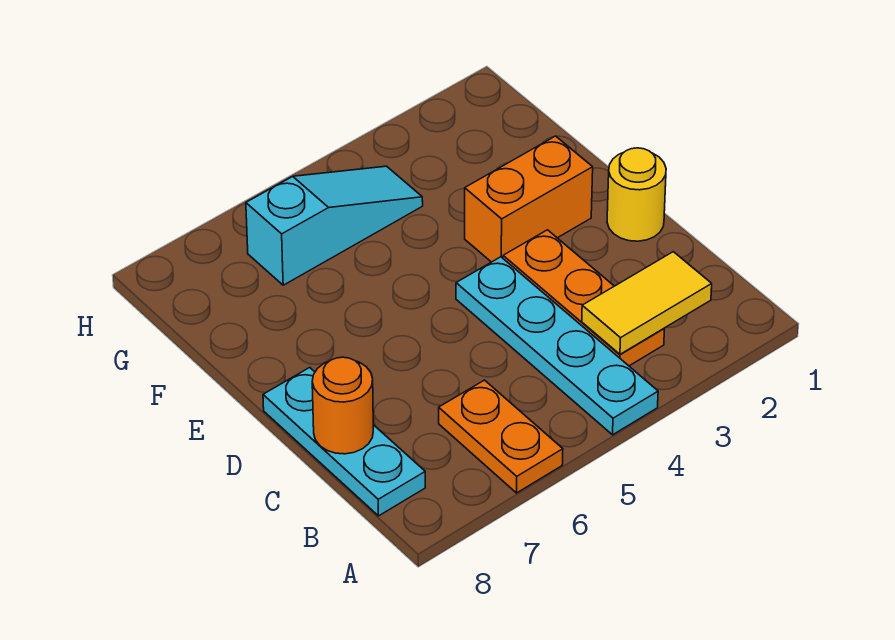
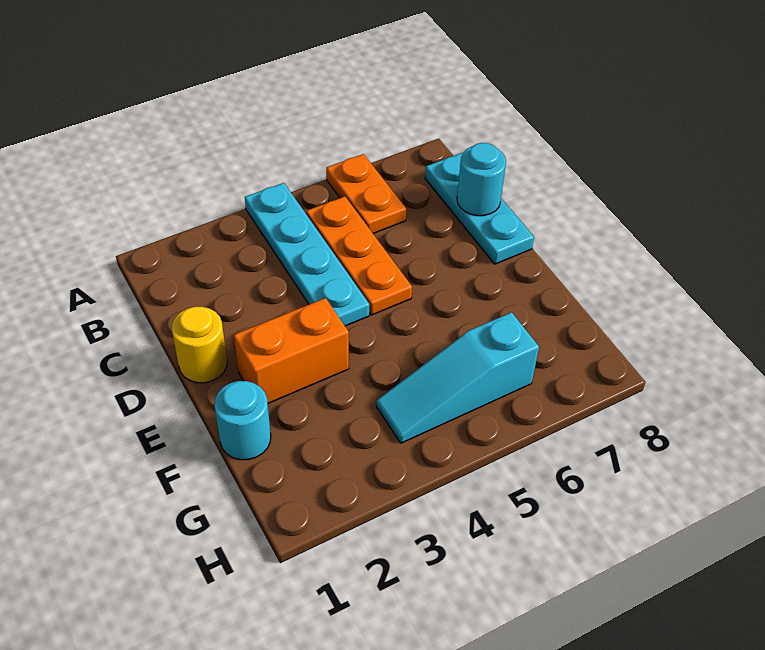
yellow tile B2:B3 level 2 -> none
orange plate B3:D3 level 1 -> orange plate B5:D5 level 1
orange round brick C8 level 2 -> cyan round brick C8 level 2
none -> cyan round brick F1 level 1

